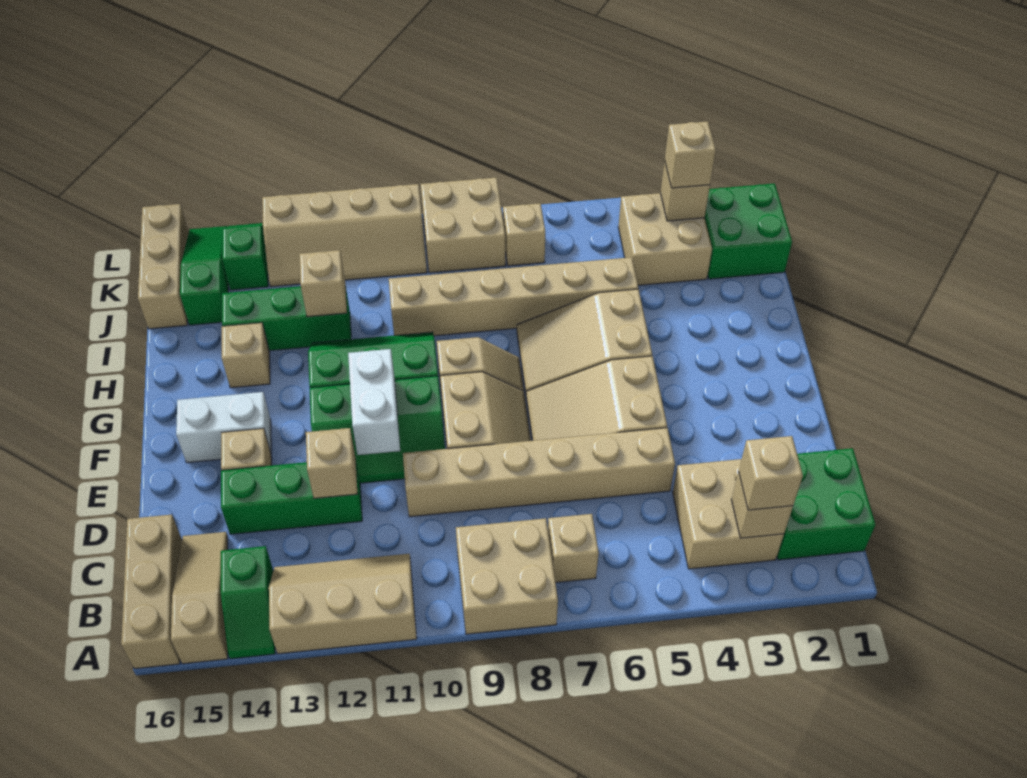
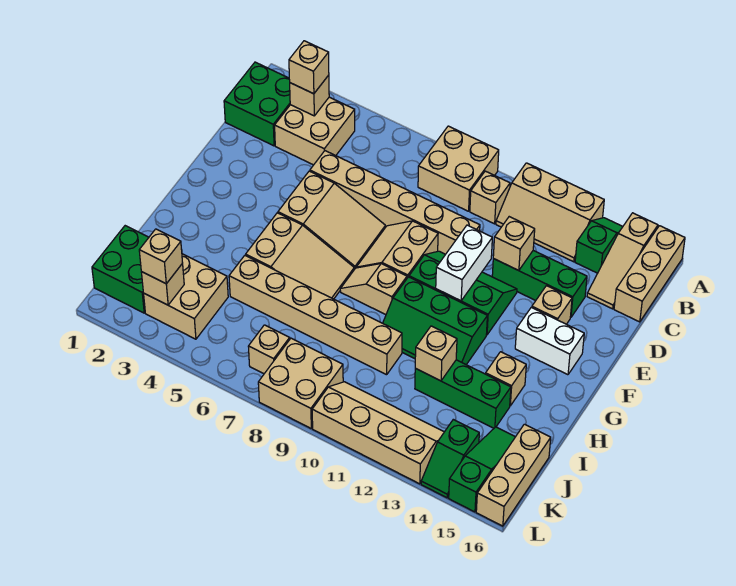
tan brick B7 level 1 -> tan brick B10 level 1
green slope J15:L15 level 1 top J -> green slope J15:L15 level 1 top L

